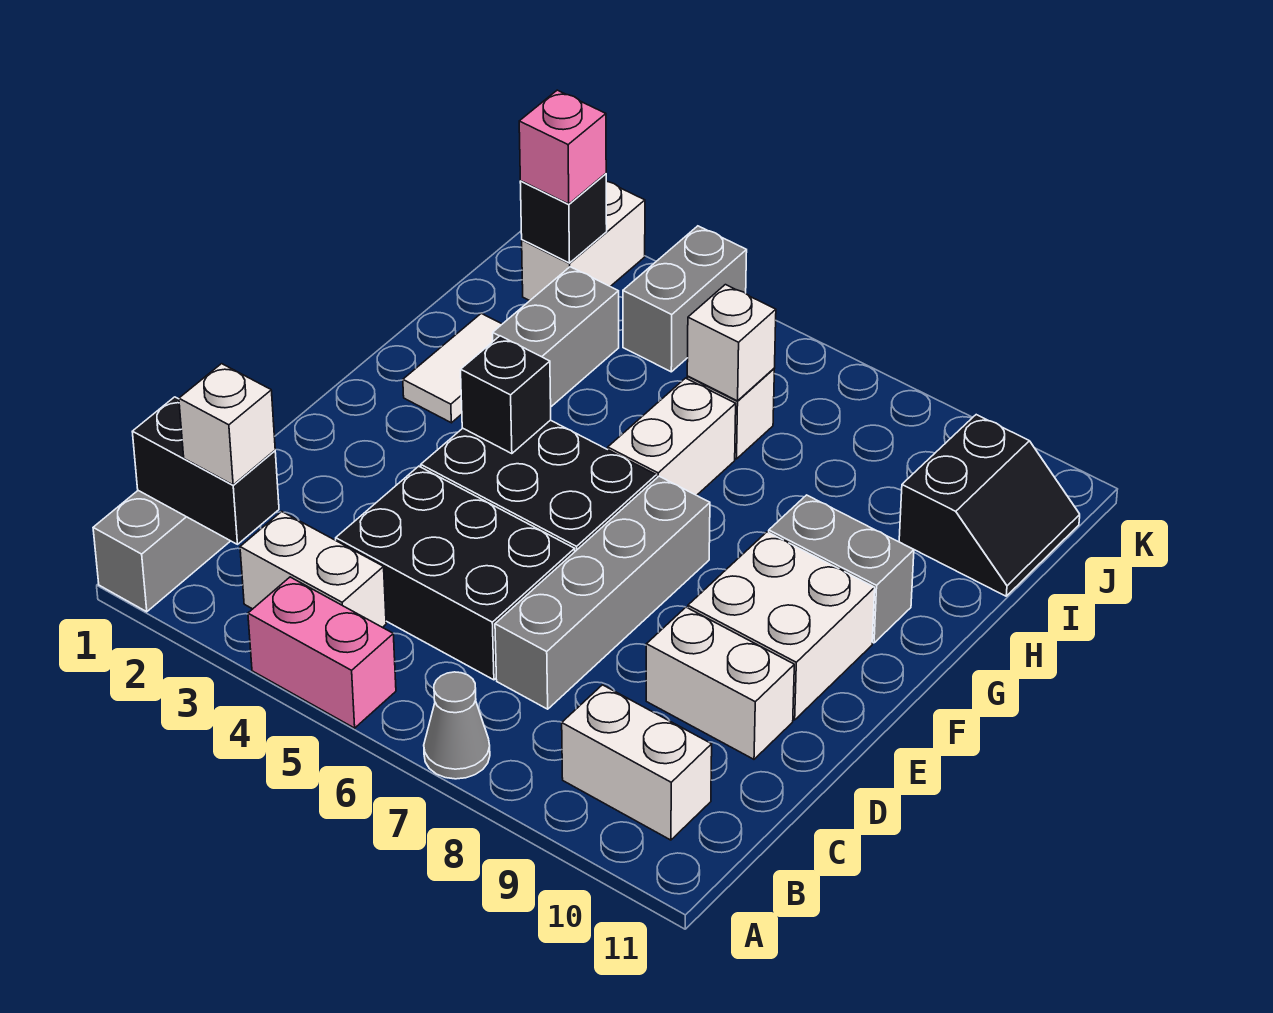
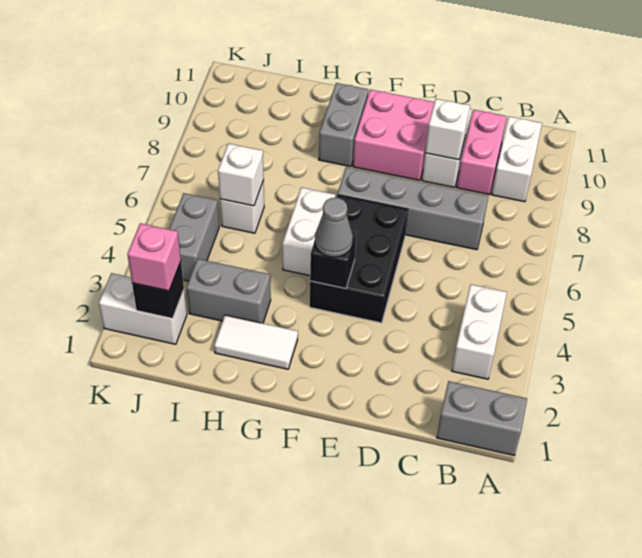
pink brick A4:A5 level 1 -> pink brick C9:C10 level 1
grey cone A7 level 1 -> grey cone F4 level 3
black brick B1:B2 level 2 -> none
white brick B2 level 3 -> white brick D9 level 2
black brick C4:D6 level 1 -> none
white brick E9:F10 level 1 -> pink brick E9:F10 level 1
white brick G6:H6 level 1 -> white brick G5:G6 level 1
black slope I10:J11 level 1 top 10 -> none
grey brick J4:K4 level 1 -> grey brick J4:J5 level 1

